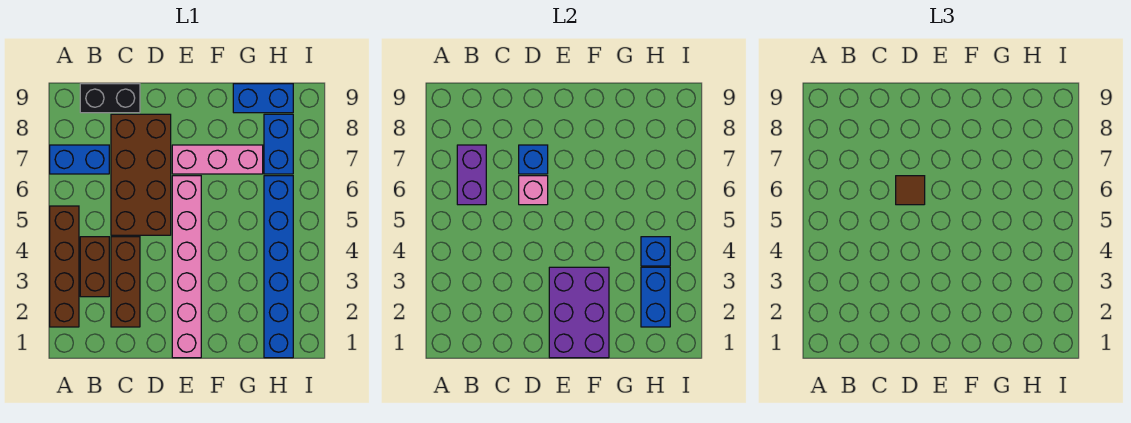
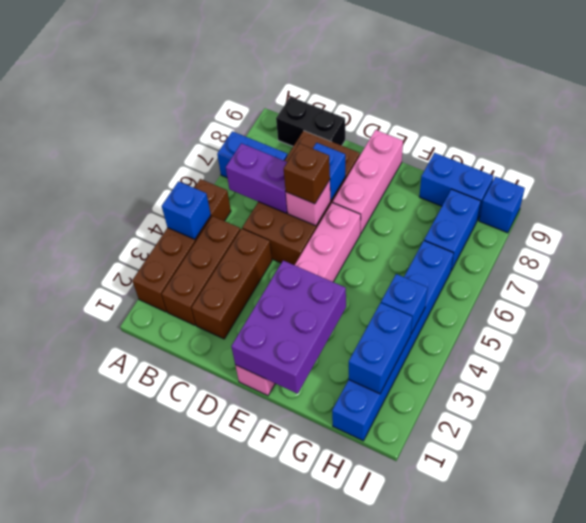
none -> blue brick A4 level 2
brown brick B3:B4 level 1 -> brown brick B2:B4 level 1
purple brick B6:B7 level 2 -> purple brick B6:C6 level 2
brown tile D6 level 3 -> brown brick D6 level 3
pink brick E7:G7 level 1 -> pink brick E7:E9 level 1
none -> blue brick I9 level 1

